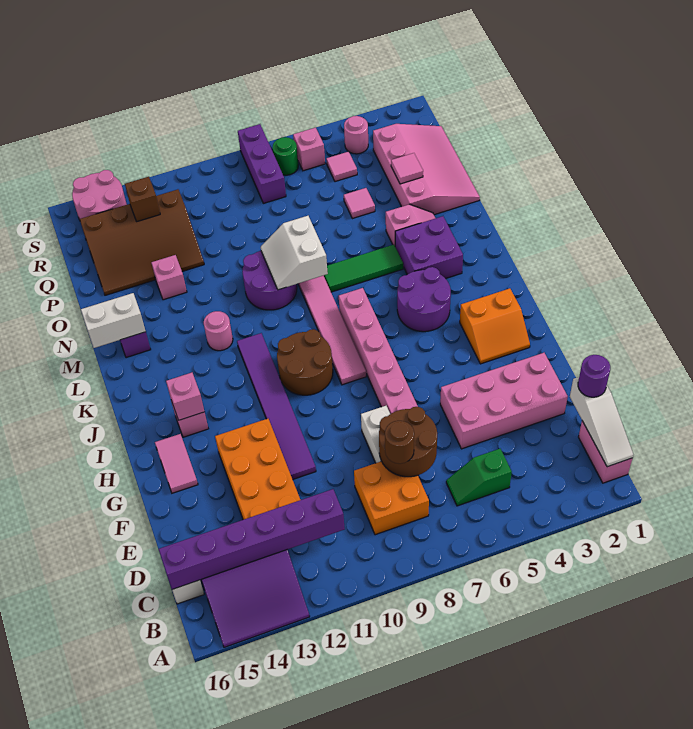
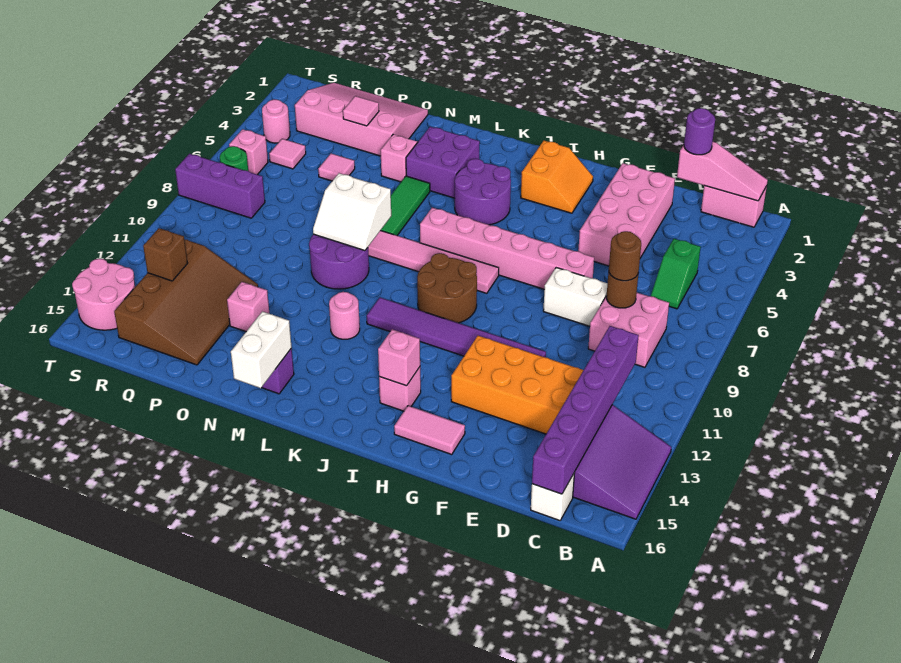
white slope B1:D1 level 2 top D -> pink slope B1:D1 level 2 top D
orange brick C8:D9 level 1 -> pink brick C8:D9 level 1
brown round brick D7:E8 level 2 -> brown round brick D8 level 2

